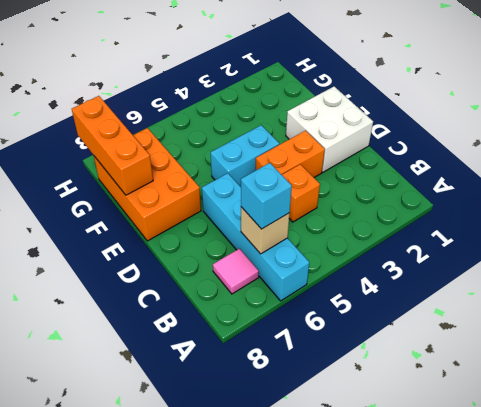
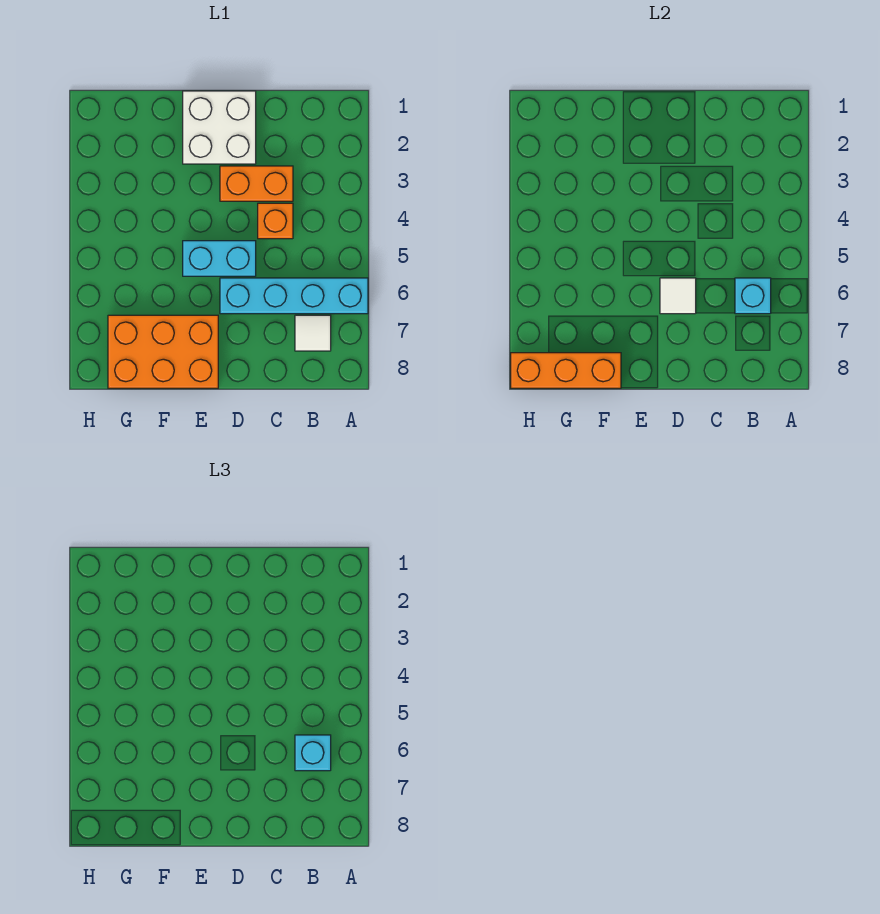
tan brick B6 level 2 -> cyan brick B6 level 2
pink tile B7 level 1 -> white tile B7 level 1
orange brick D3:D4 level 1 -> orange brick C3:D3 level 1
none -> white tile D6 level 2
cyan brick E4:E5 level 1 -> cyan brick D5:E5 level 1

